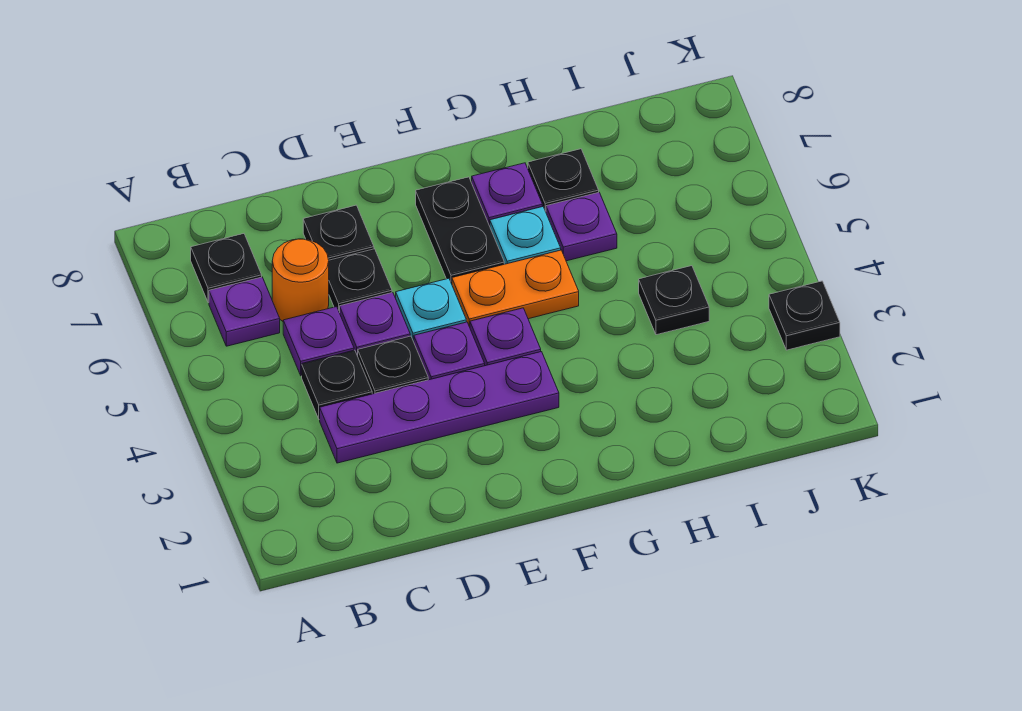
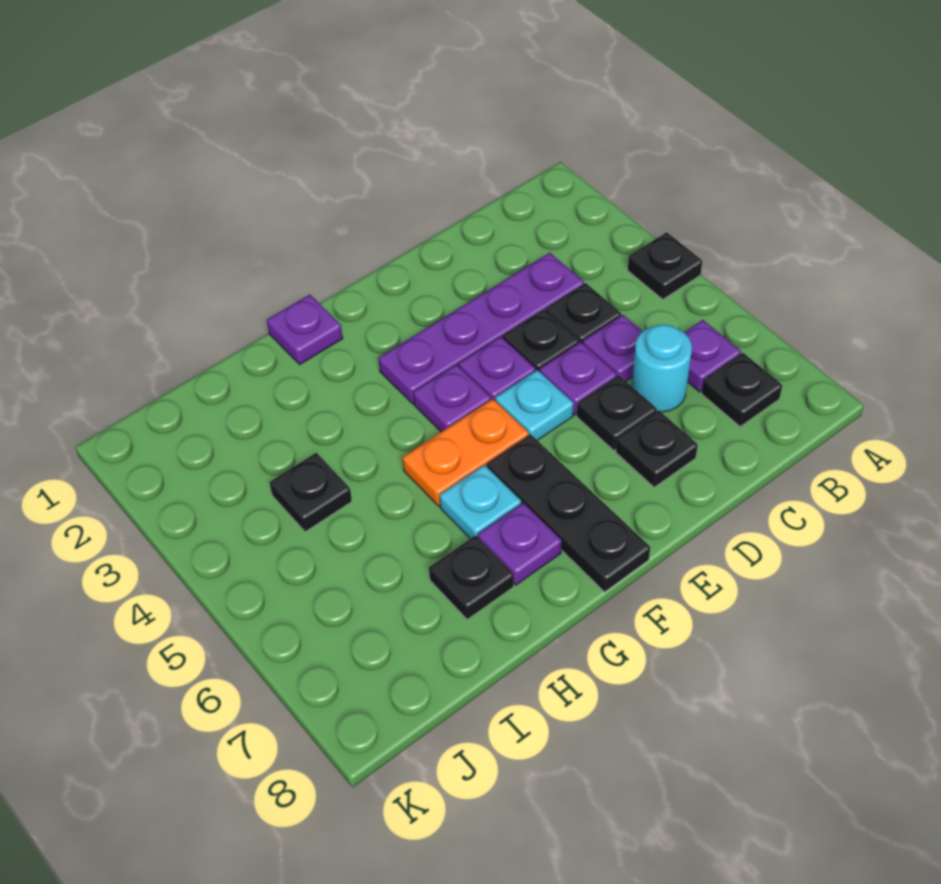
orange round brick C6 level 1 -> cyan round brick C6 level 1
black plate F6:F7 level 1 -> black plate F6:F8 level 1
purple plate H6 level 1 -> purple plate G1 level 1
black plate K3 level 1 -> black plate A4 level 1

